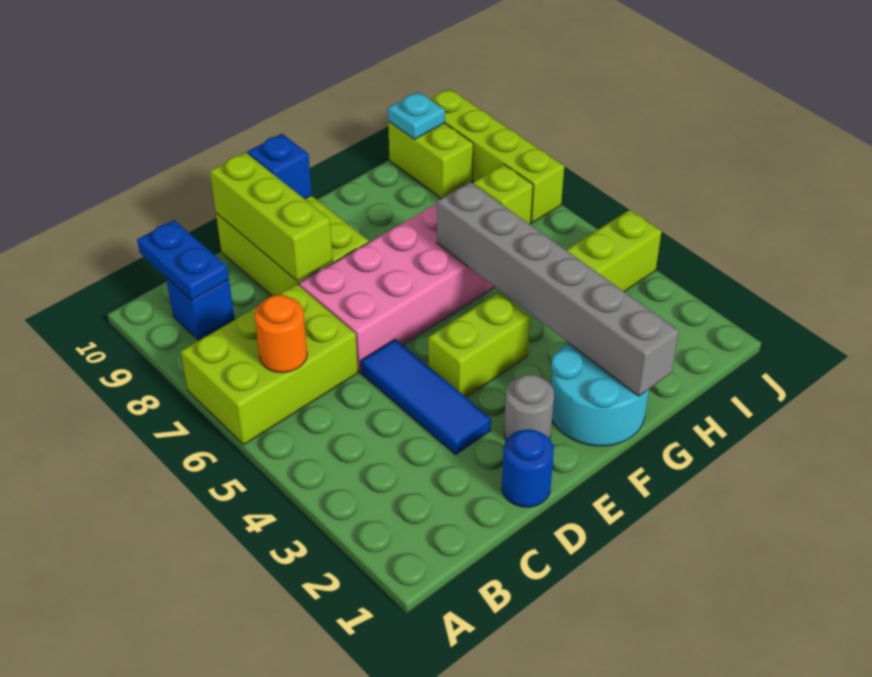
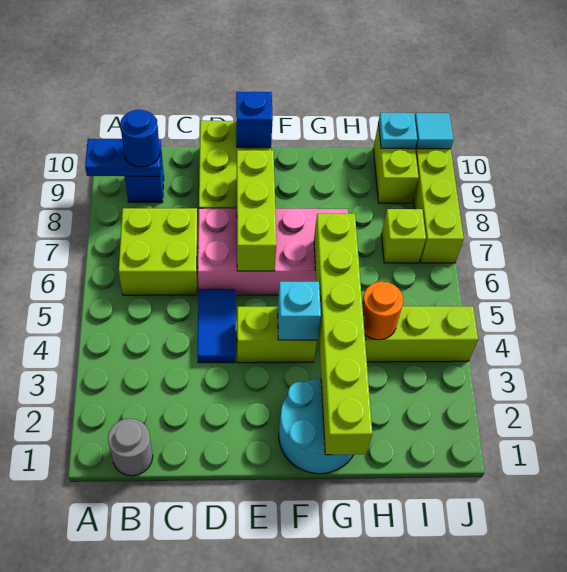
lime brick A6:C7 level 1 -> lime brick B6:C7 level 1
orange round brick B6 level 2 -> orange round brick H4 level 2
blue plate B9:B10 level 2 -> blue plate A9:B9 level 2
blue round brick D1 level 1 -> blue round brick B9 level 3
blue tile D3:D5 level 1 -> blue tile D4:D5 level 1
lime brick D8:D10 level 2 -> lime brick E6:E8 level 2
grey round brick E2 level 1 -> grey round brick B1 level 1
none -> cyan brick F4 level 2
grey brick G1:G6 level 2 -> lime brick G1:G6 level 2
none -> cyan tile J10 level 2

